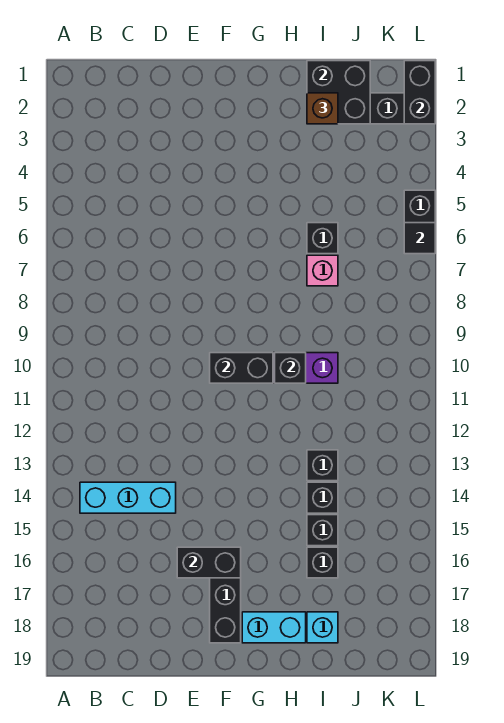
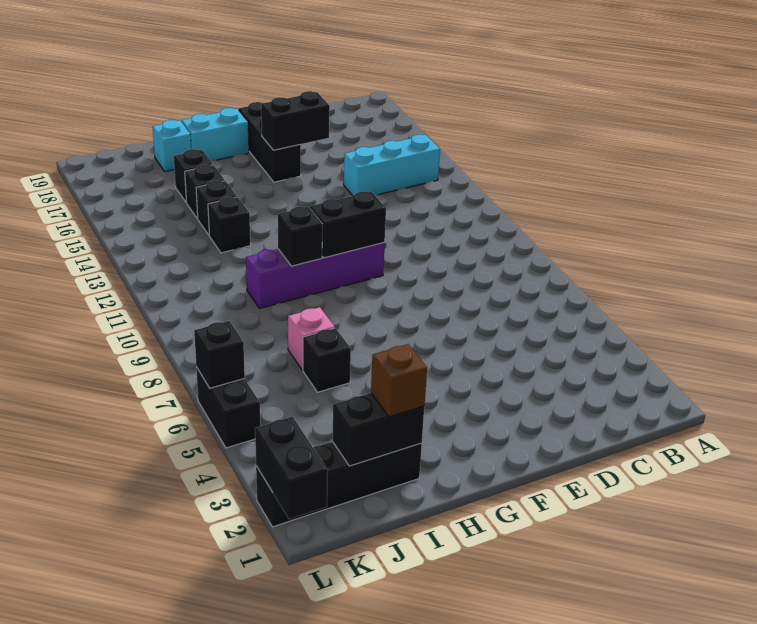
black brick I1:J2 level 2 -> black brick I2:J2 level 2
black tile L6 level 2 -> black brick L6 level 2

